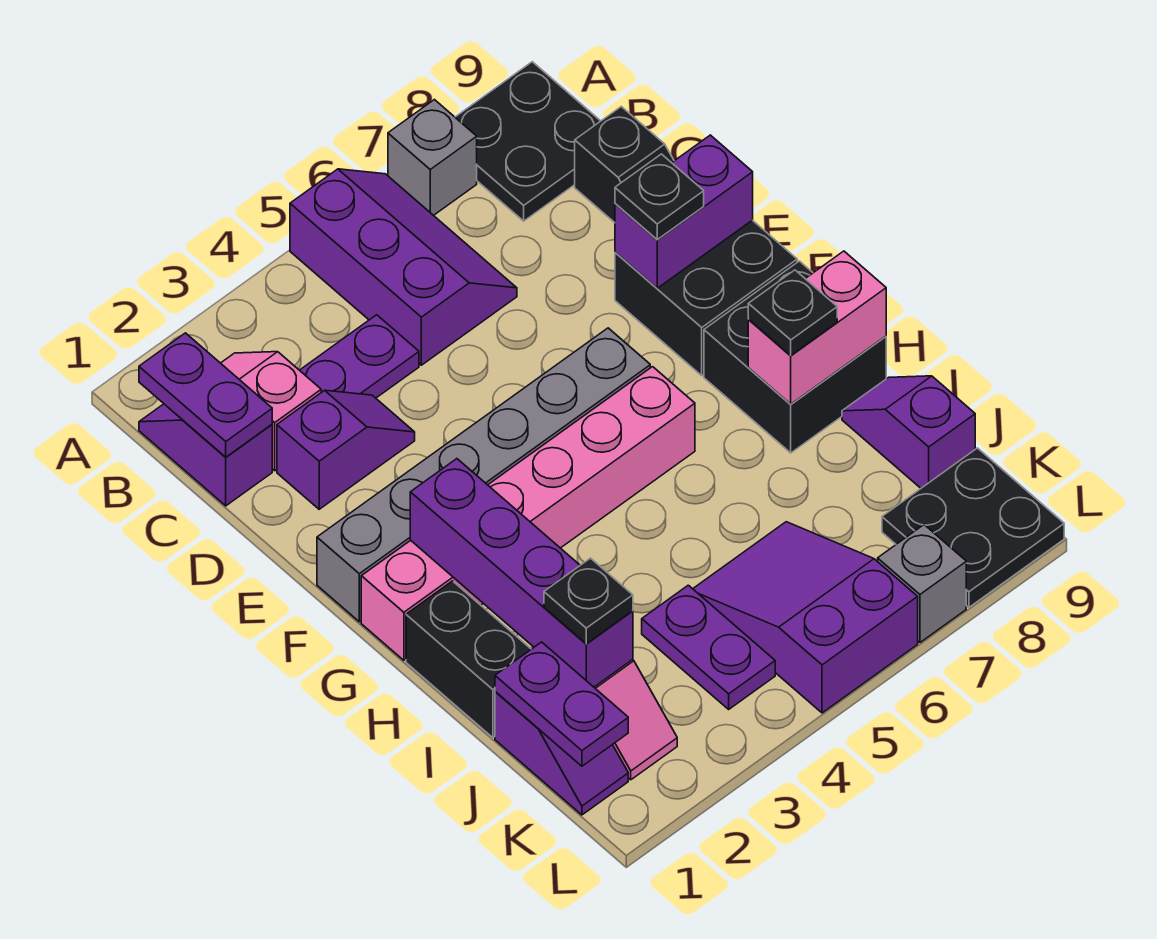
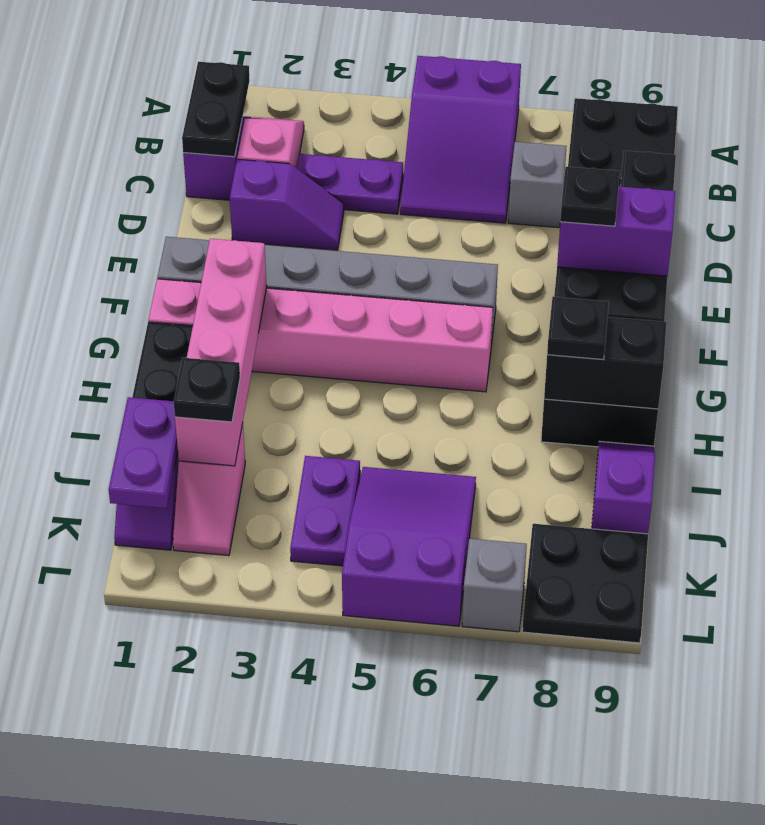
purple slope A5:C6 level 1 top 5 -> purple slope A5:C6 level 1 top A
grey brick A7 level 1 -> grey brick C7 level 1
purple plate B1:C1 level 2 -> black plate B1:C1 level 2
purple brick G2:J2 level 2 -> pink brick G2:J2 level 2
pink brick H8:H9 level 2 -> black brick H8:H9 level 2

